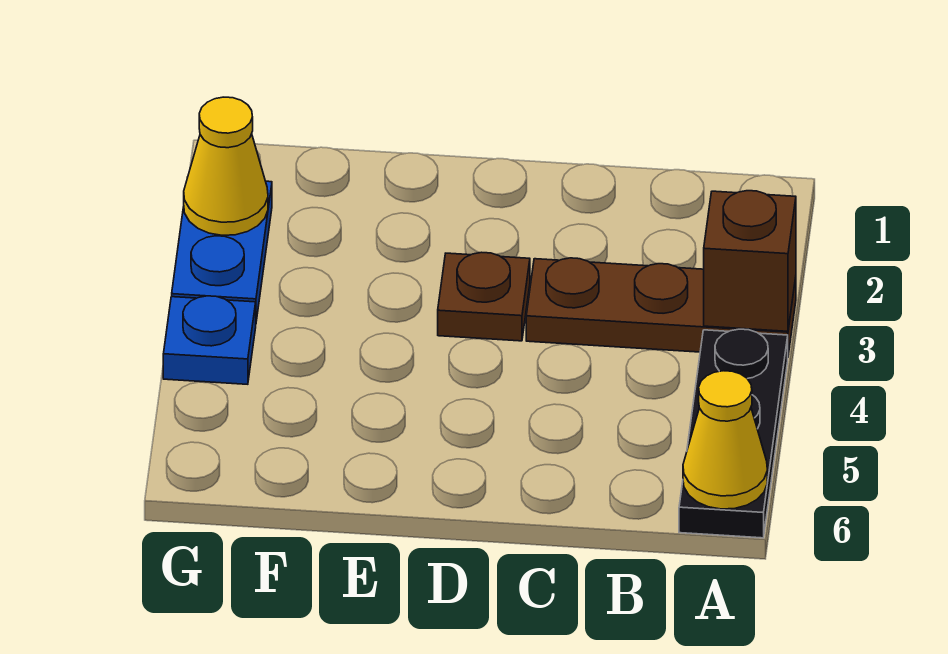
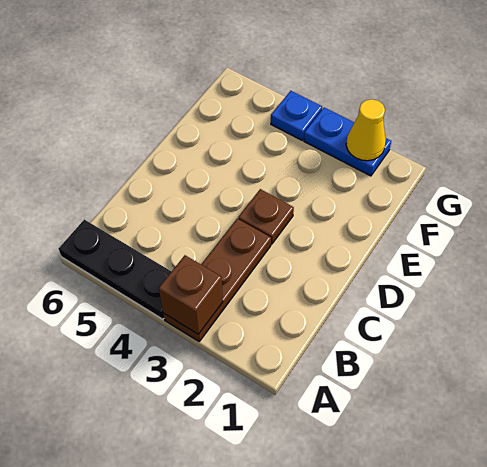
yellow cone A6 level 2 -> none

